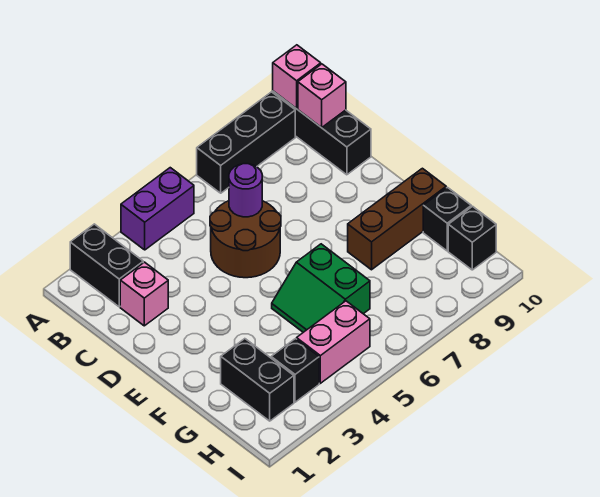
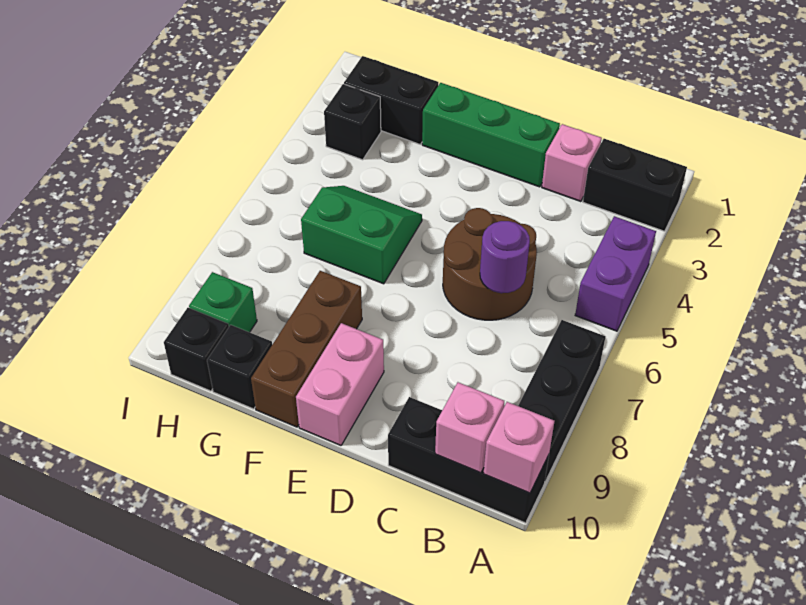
none -> green brick D2:F2 level 1
pink brick H4:H5 level 1 -> pink brick E9:E10 level 1
none -> green brick H9 level 1

